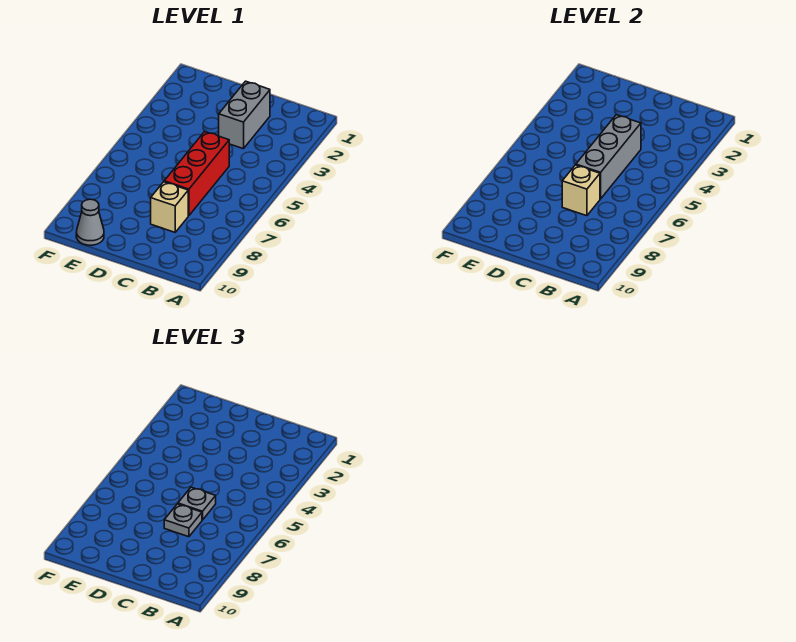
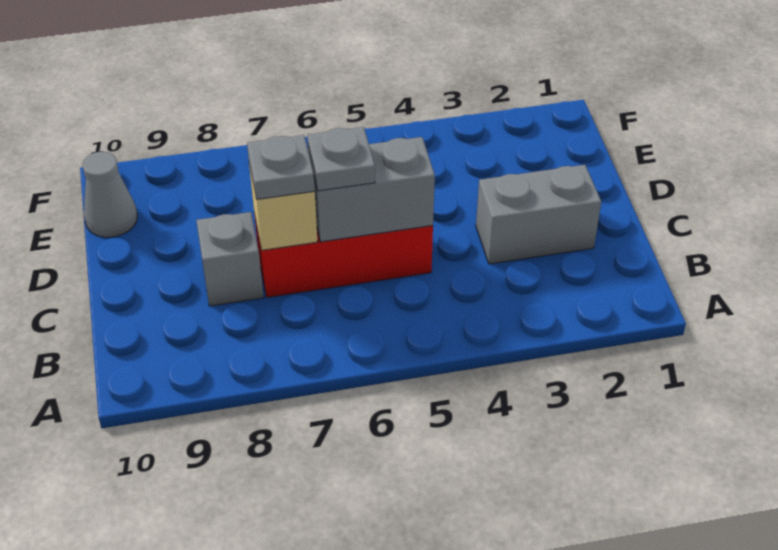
grey brick C4:C6 level 2 -> grey brick C5:C6 level 2
tan brick C8 level 1 -> grey brick C8 level 1

